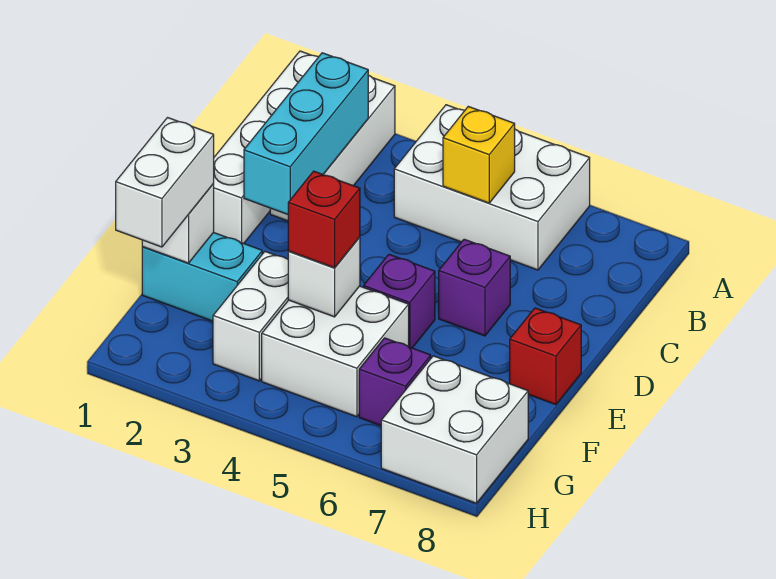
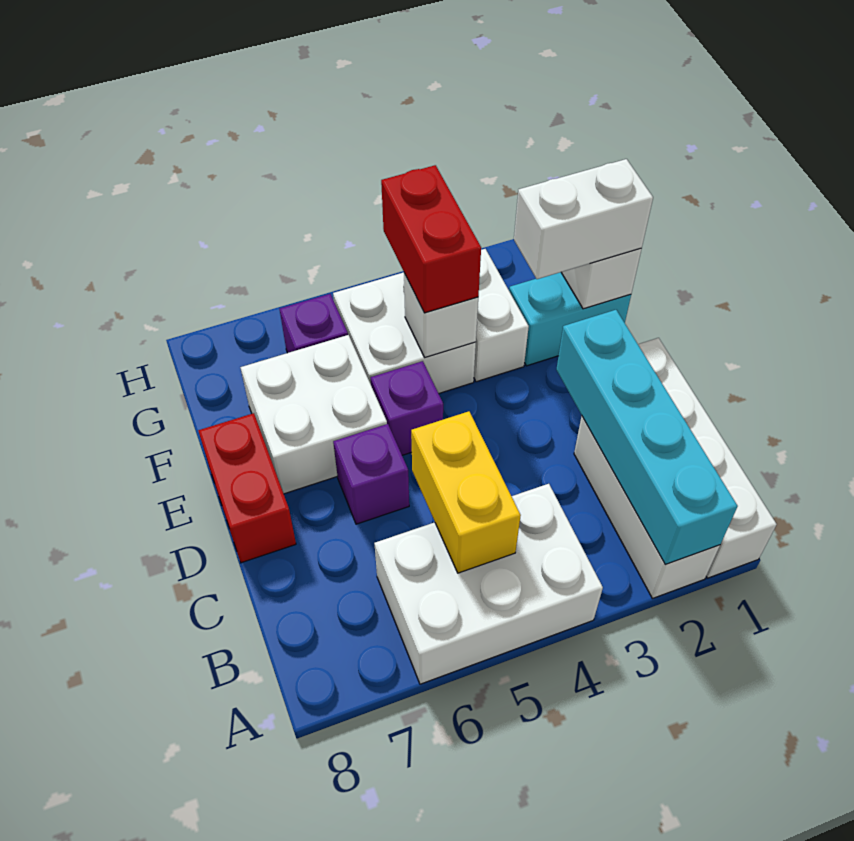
cyan brick B2:D2 level 2 -> cyan brick A2:D2 level 2
yellow brick B5 level 2 -> yellow brick B5:C5 level 2
red brick E8 level 1 -> red brick D8:E8 level 1
white brick F1:G1 level 3 -> white brick F1:F2 level 3
red brick F4 level 3 -> red brick F4:G4 level 3
white brick G7:H8 level 1 -> white brick E6:F7 level 1

